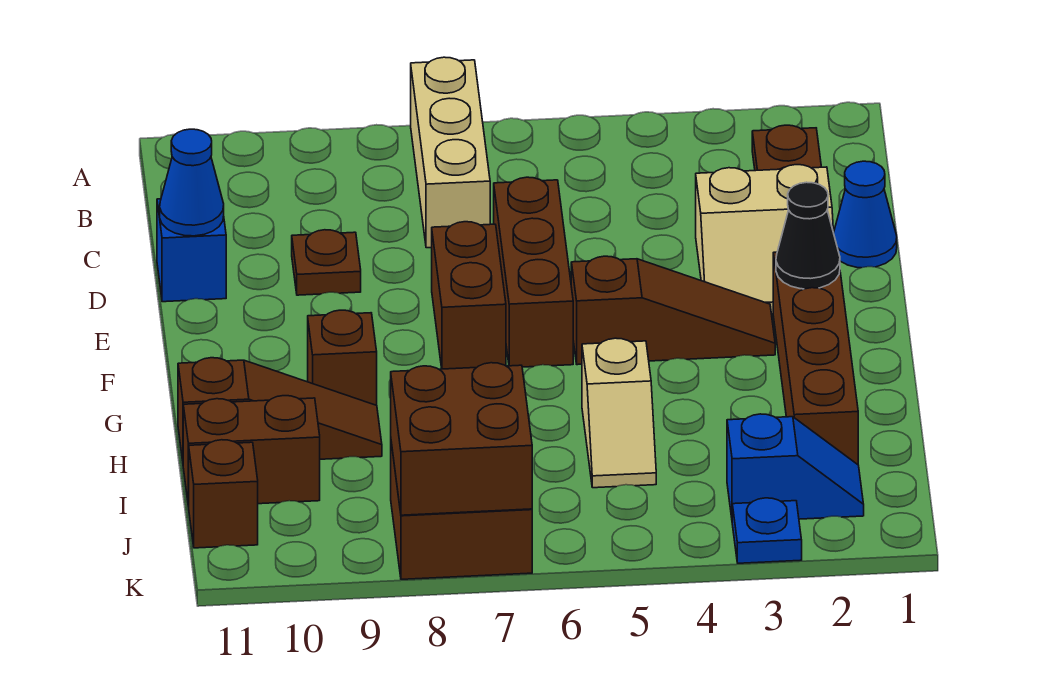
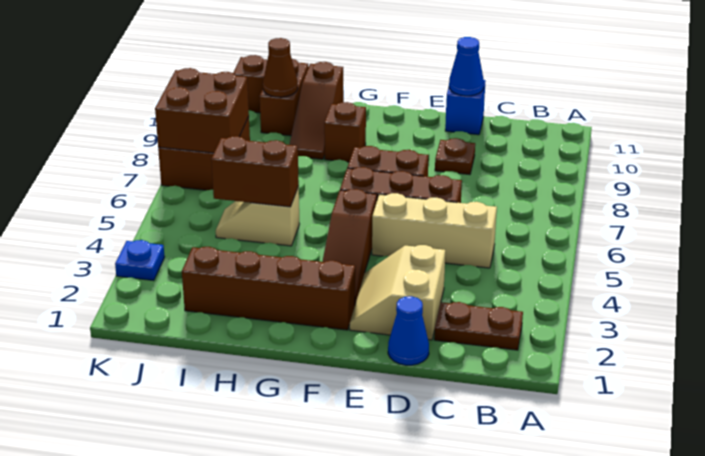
tan brick A7:C7 level 1 -> tan brick C5:E5 level 1
black cone F2 level 2 -> none
none -> brown brick H5:I5 level 2
none -> brown cone I10 level 2
blue slope J2:J3 level 1 top 3 -> none

